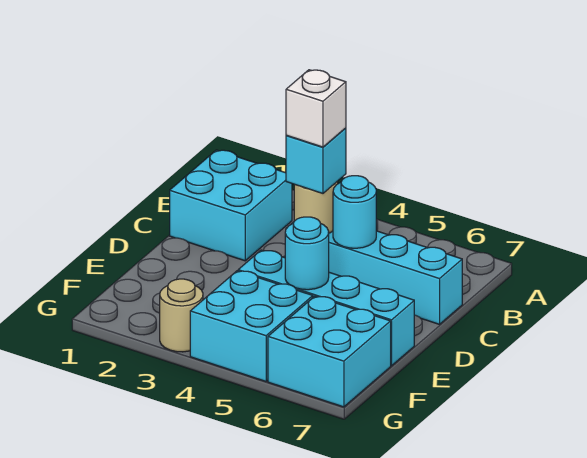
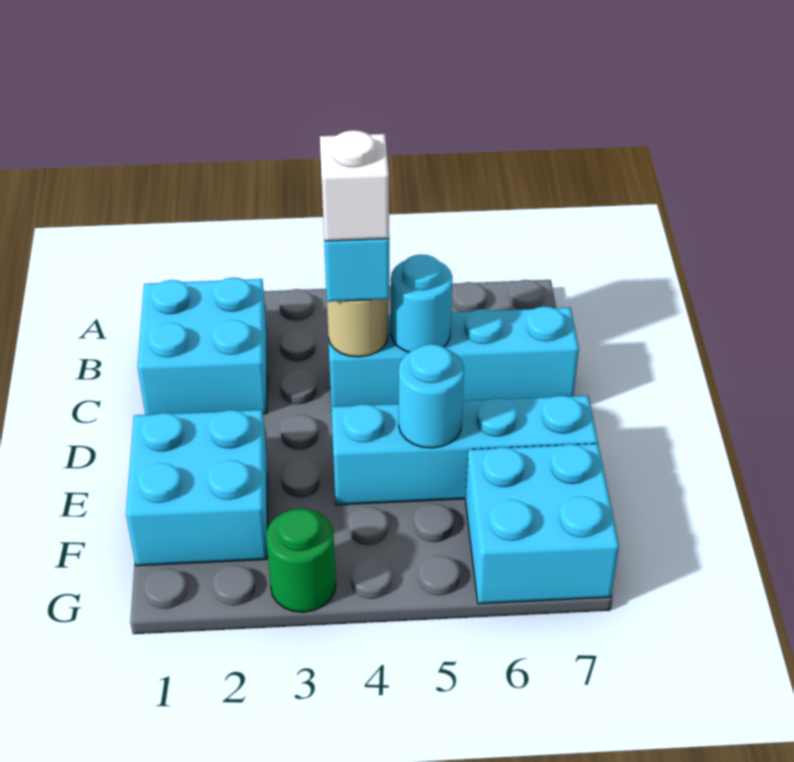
cyan brick F4:G5 level 1 -> cyan brick E1:F2 level 1
tan round brick G3 level 1 -> green round brick G3 level 1

